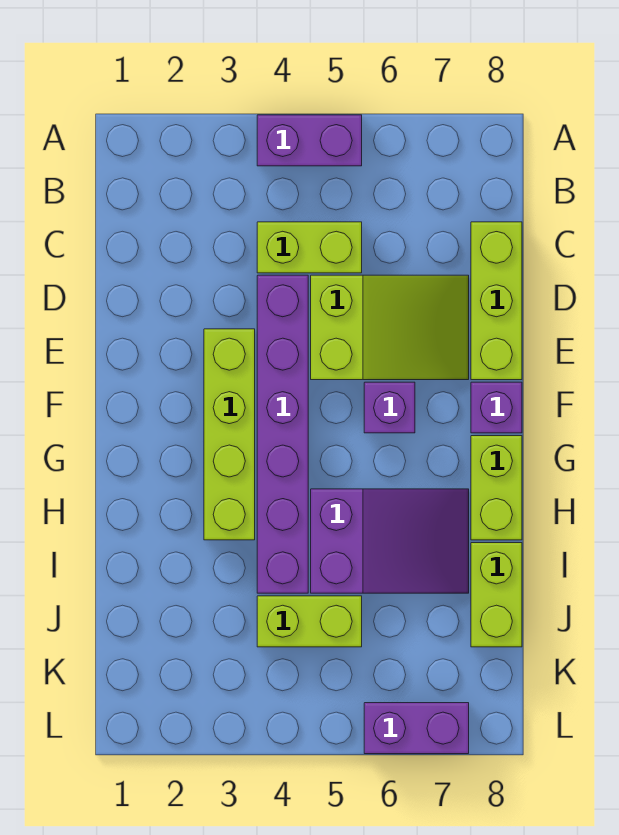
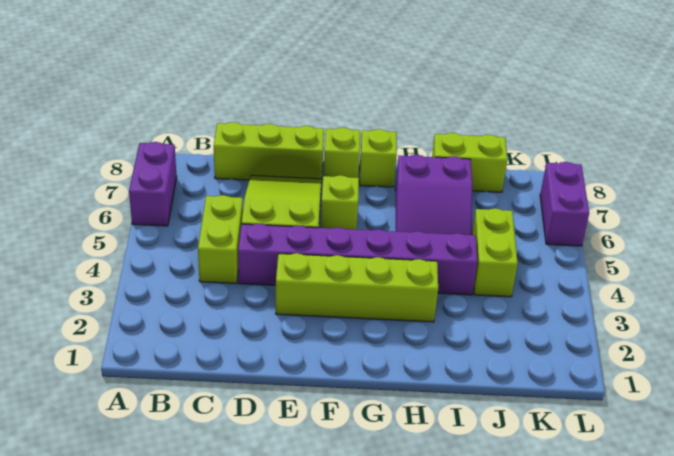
purple brick A4:A5 level 1 -> purple brick A6:A7 level 1
purple brick F6 level 1 -> lime brick F6 level 1
purple brick F8 level 1 -> lime brick F8 level 1
lime brick G8:H8 level 1 -> lime brick G8 level 1
purple slope H5:I7 level 1 top 5 -> purple slope H5:I7 level 1 top 7

